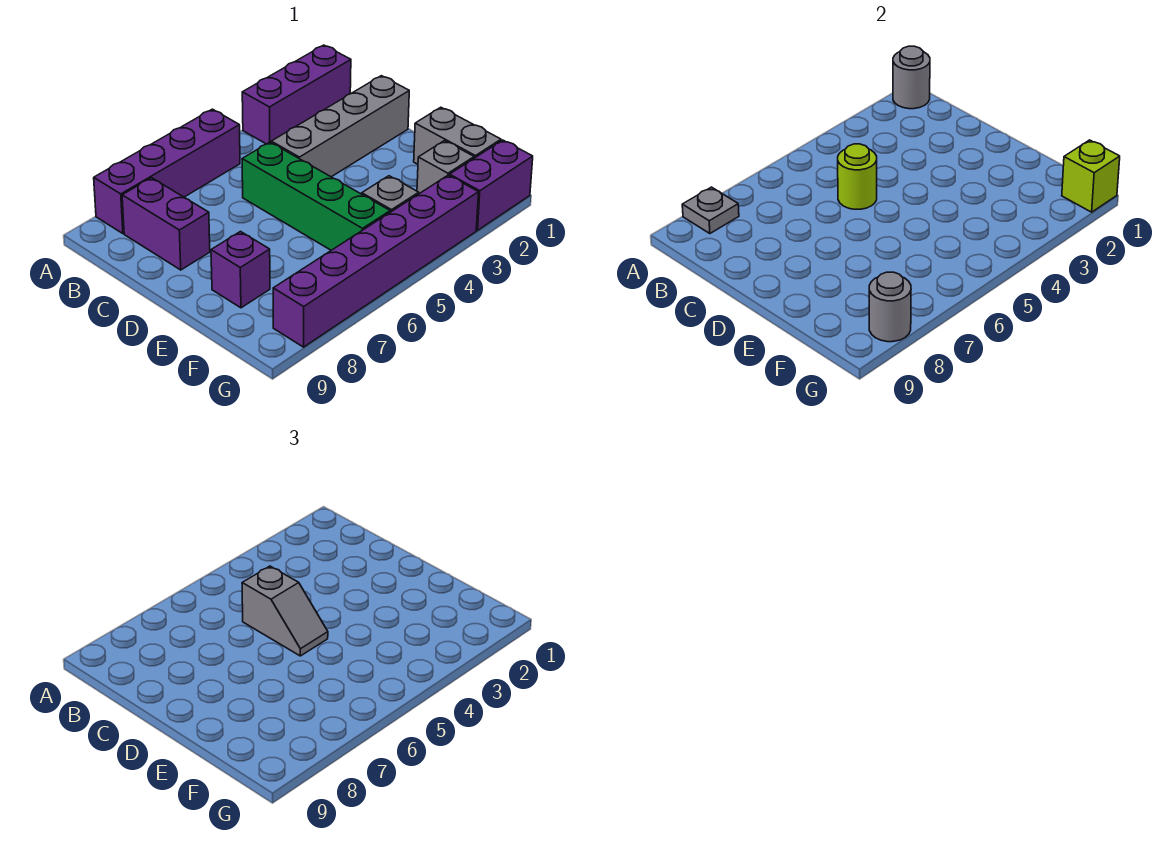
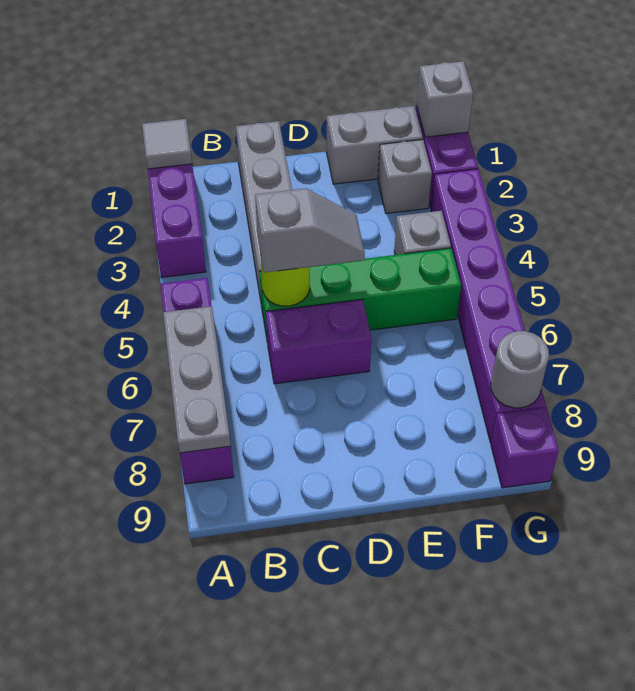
grey round brick A1 level 2 -> grey tile A1 level 2
grey plate A8 level 2 -> grey plate A6:A8 level 2
purple brick B8:C8 level 1 -> purple brick C6:D6 level 1
purple brick E8 level 1 -> purple brick G9 level 1
lime brick G1 level 2 -> grey brick G1 level 2

